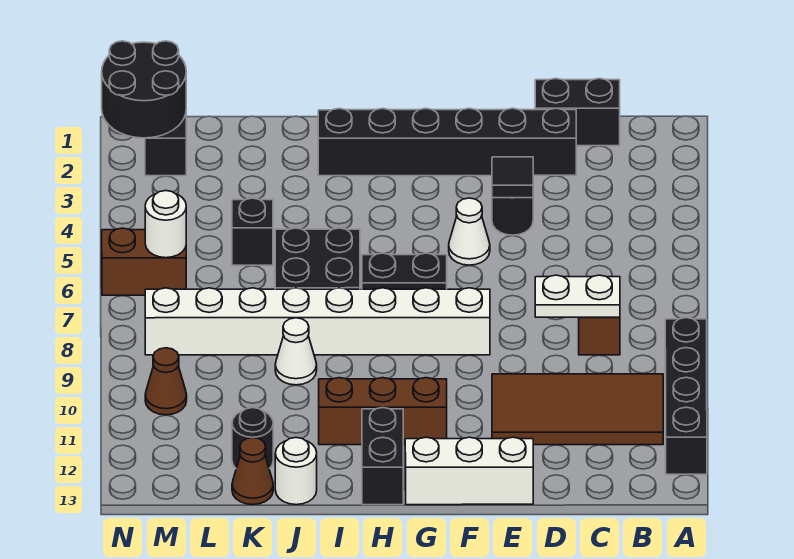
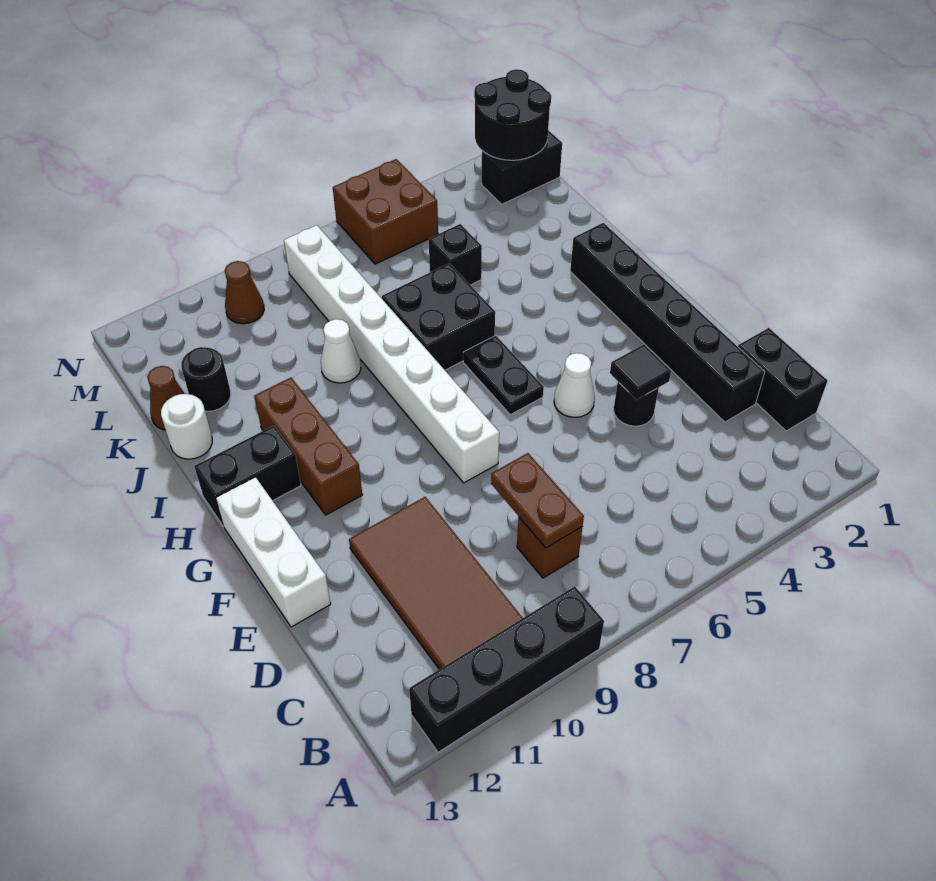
white plate C8:D8 level 2 -> brown plate C8:D8 level 2
brown brick M6:N6 level 1 -> brown brick M5:N6 level 1
white round brick M6 level 2 -> none

